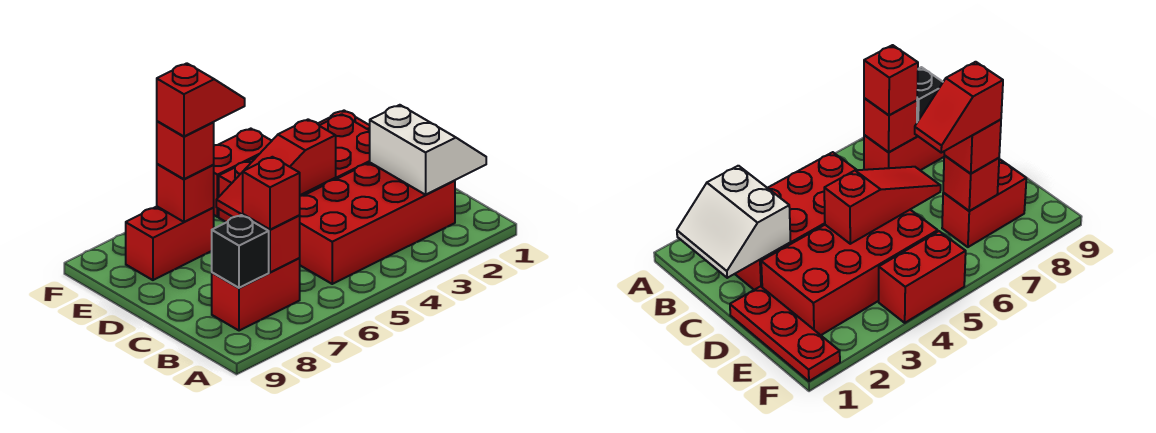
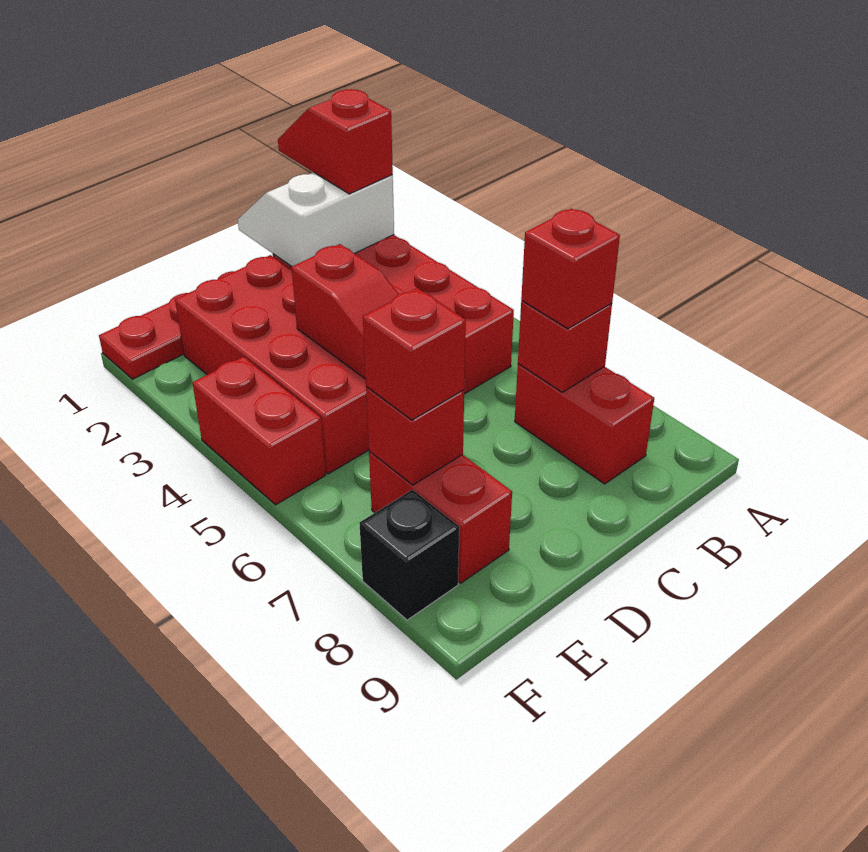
black brick B8 level 2 -> black brick F8 level 1
red slope E6:E7 level 4 top 7 -> red slope B1:B2 level 3 top 2

